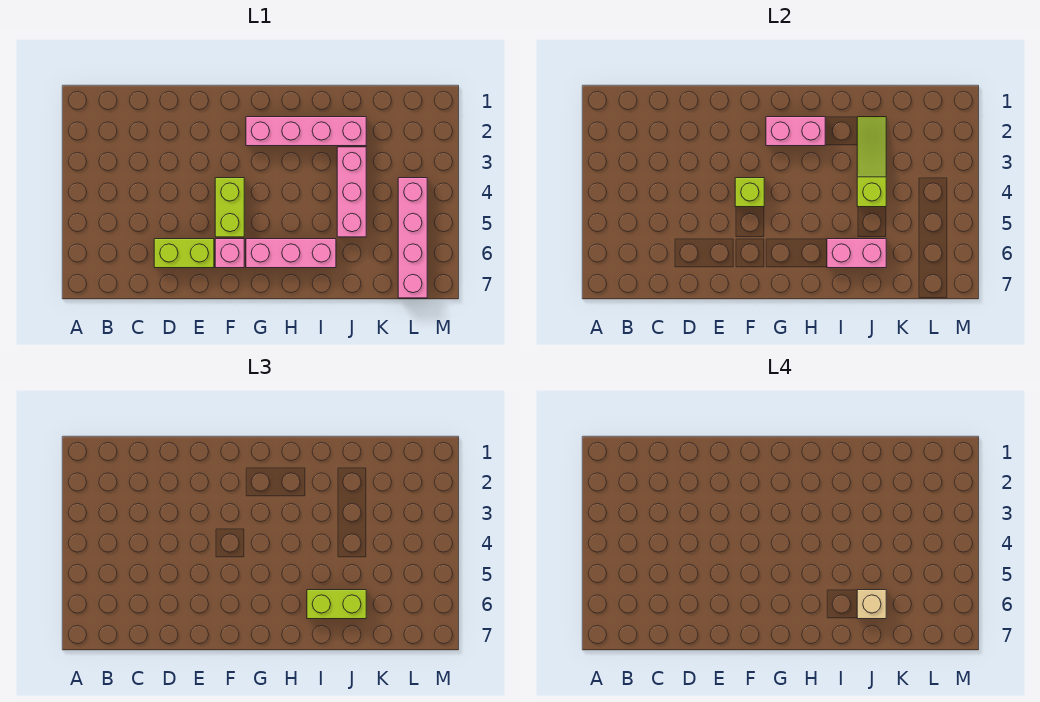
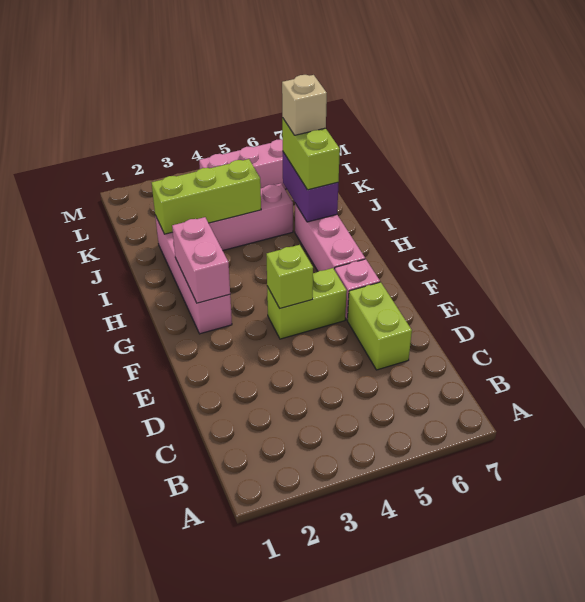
pink brick I6:J6 level 2 -> purple brick I6:J6 level 2
lime slope J2:J4 level 2 top 4 -> lime brick J2:J4 level 2

